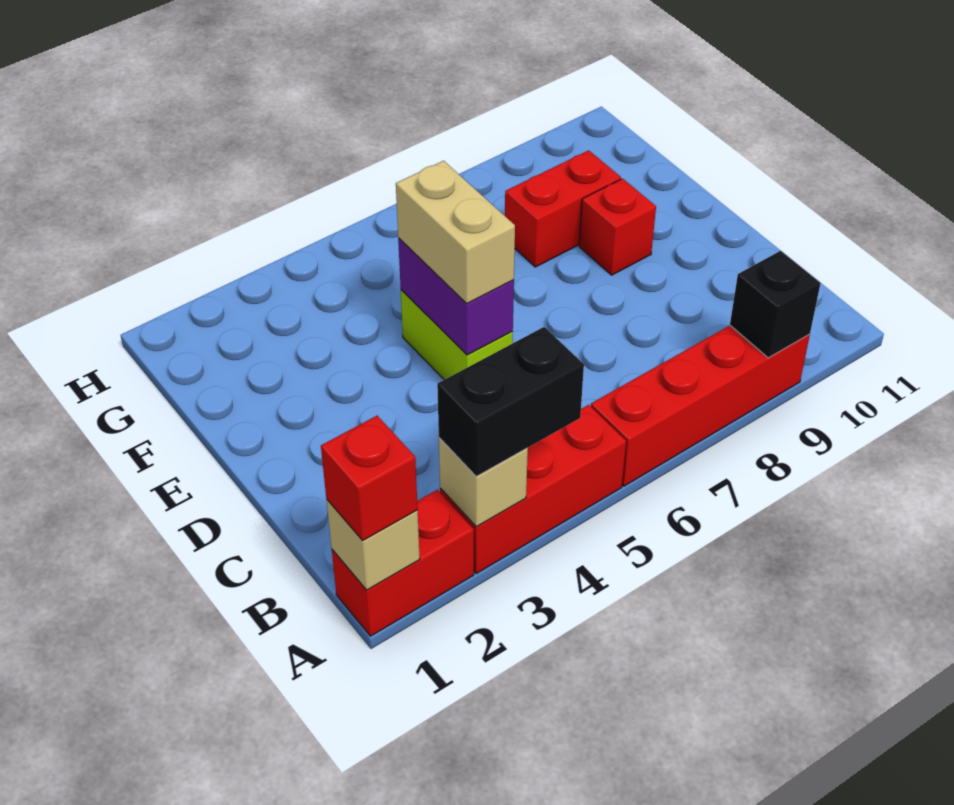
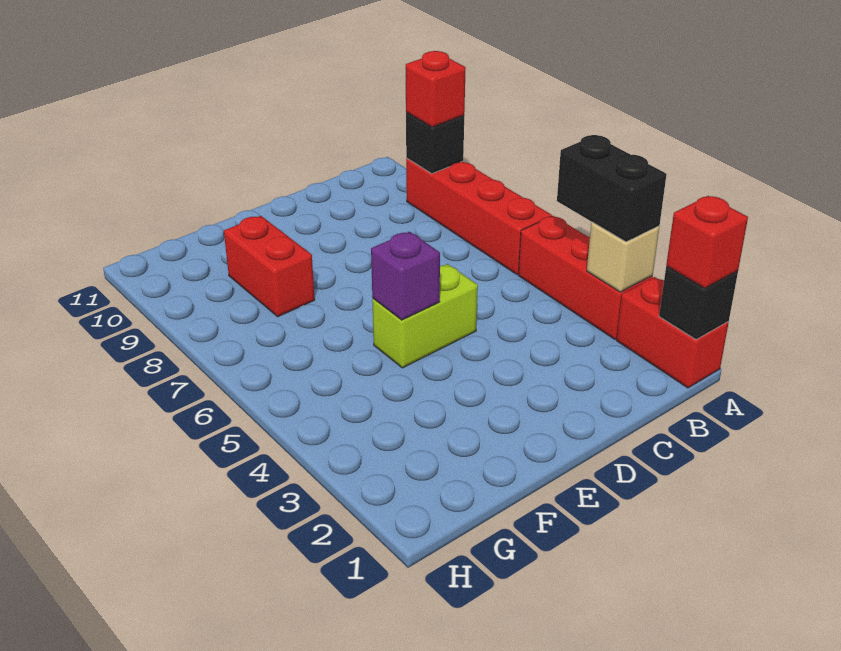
tan brick A1 level 2 -> black brick A1 level 2
purple brick D5:E5 level 2 -> purple brick E5 level 2
tan brick D5:E5 level 3 -> none
red brick E9 level 1 -> red brick A9 level 3

